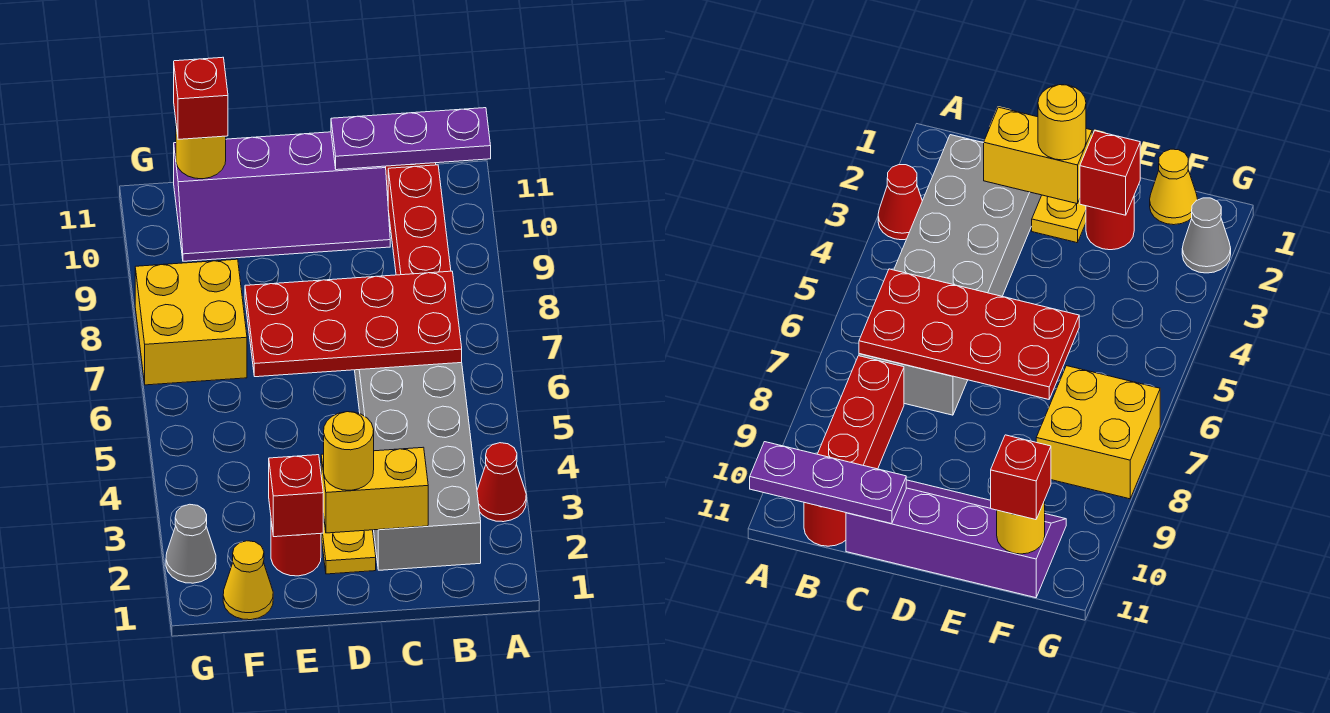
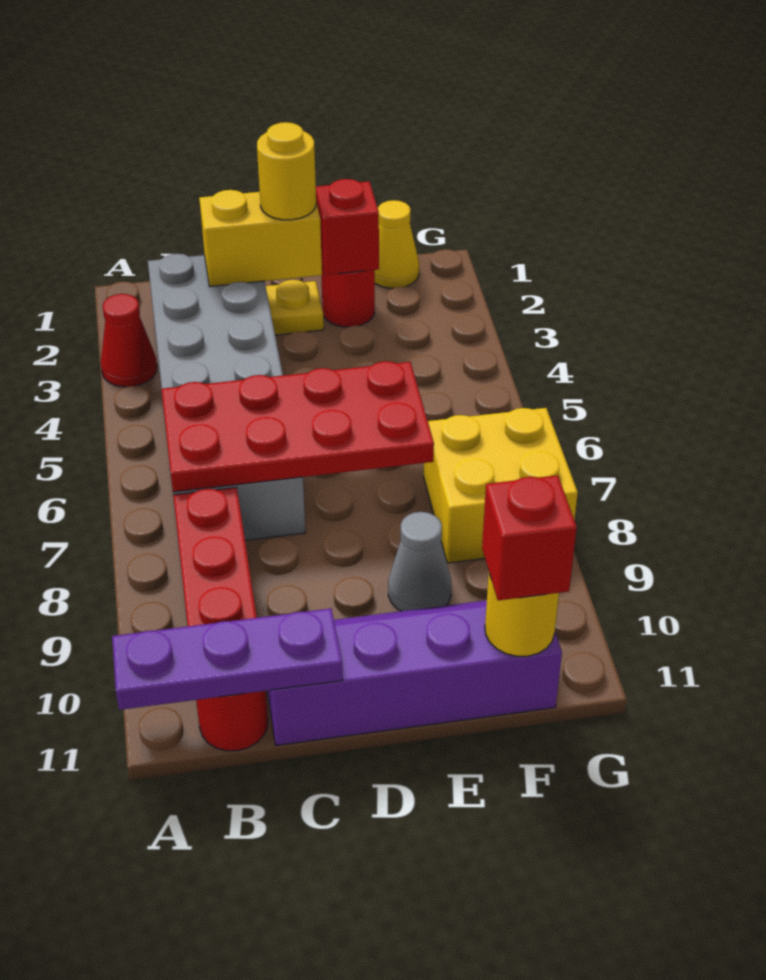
grey cone G2 level 1 -> grey cone E9 level 1

